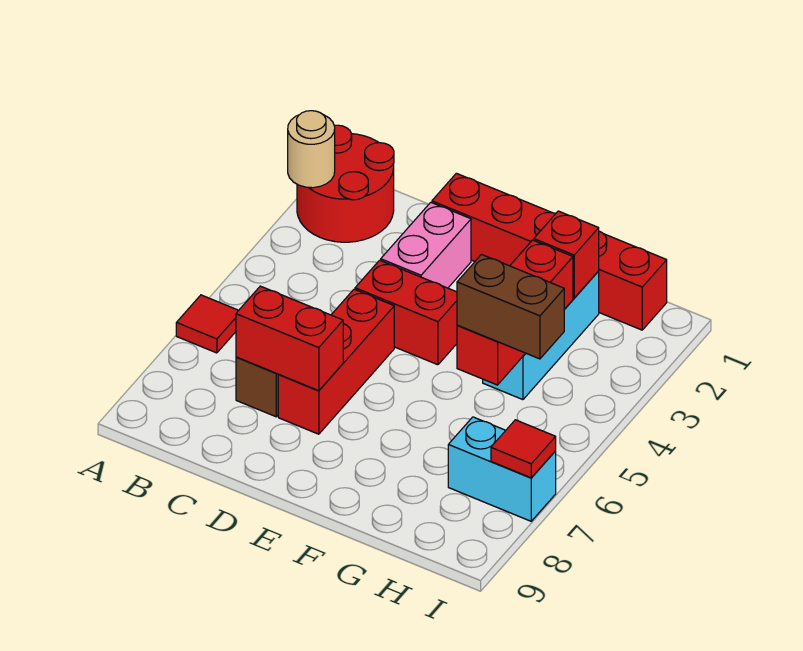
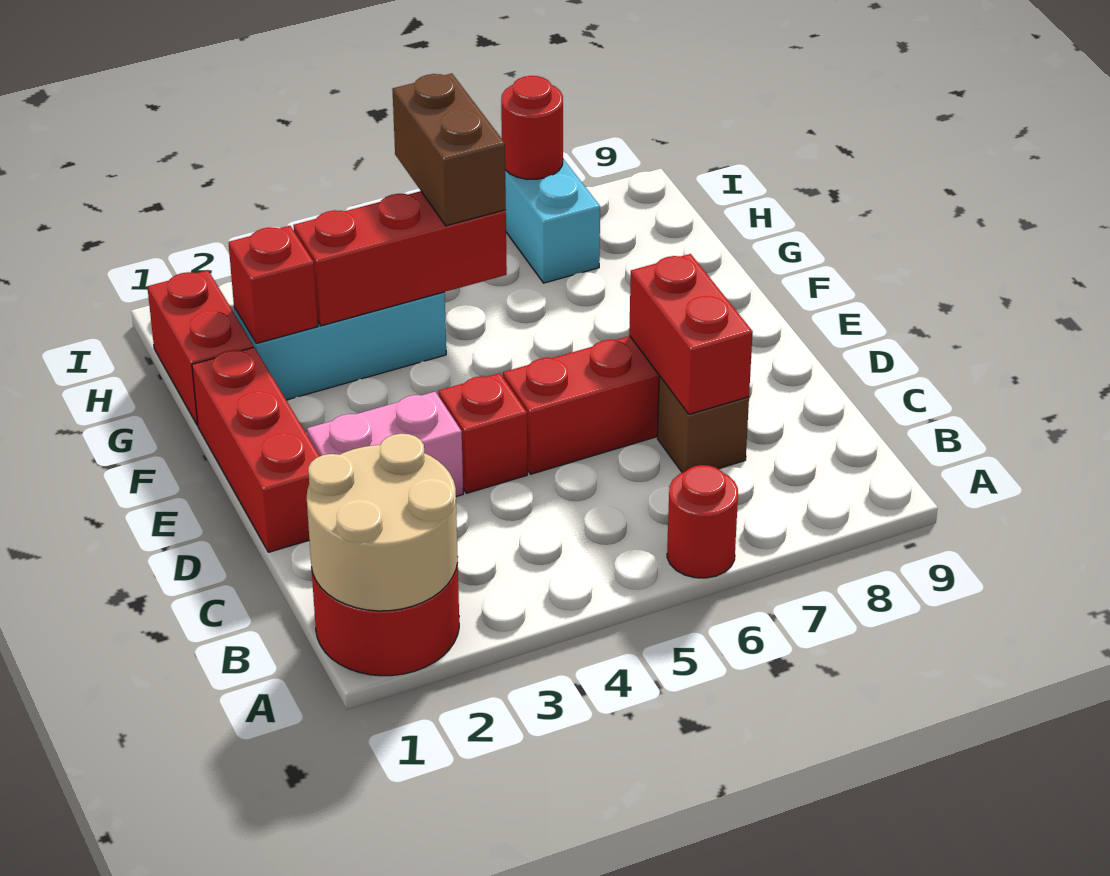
tan round brick A2 level 2 -> tan round brick A1:B2 level 2
red tile A6 level 1 -> red round brick A6 level 1
red brick D4:E4 level 1 -> red brick D4 level 1
red tile I7 level 2 -> red round brick I7 level 2

